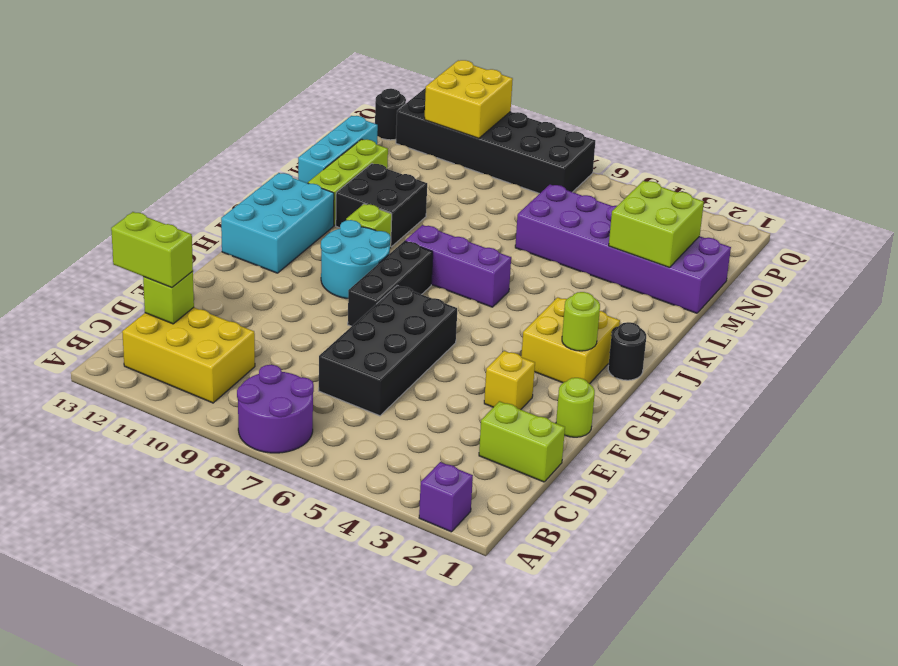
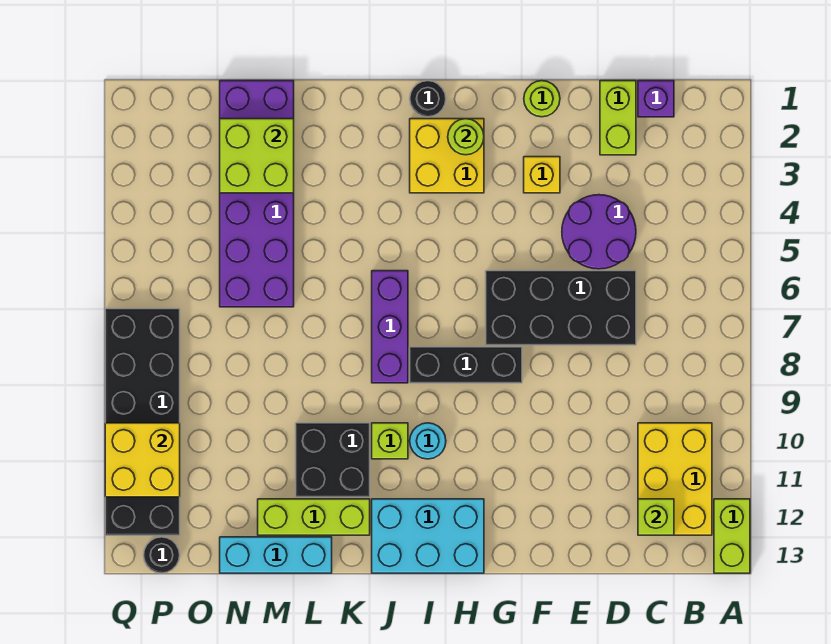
purple brick A2 level 1 -> purple brick C1 level 1
purple round brick A7:B8 level 1 -> purple round brick D4:E5 level 1
lime brick C12:C13 level 3 -> lime brick A12:A13 level 1
cyan round brick H9:I10 level 1 -> cyan round brick I10 level 1

